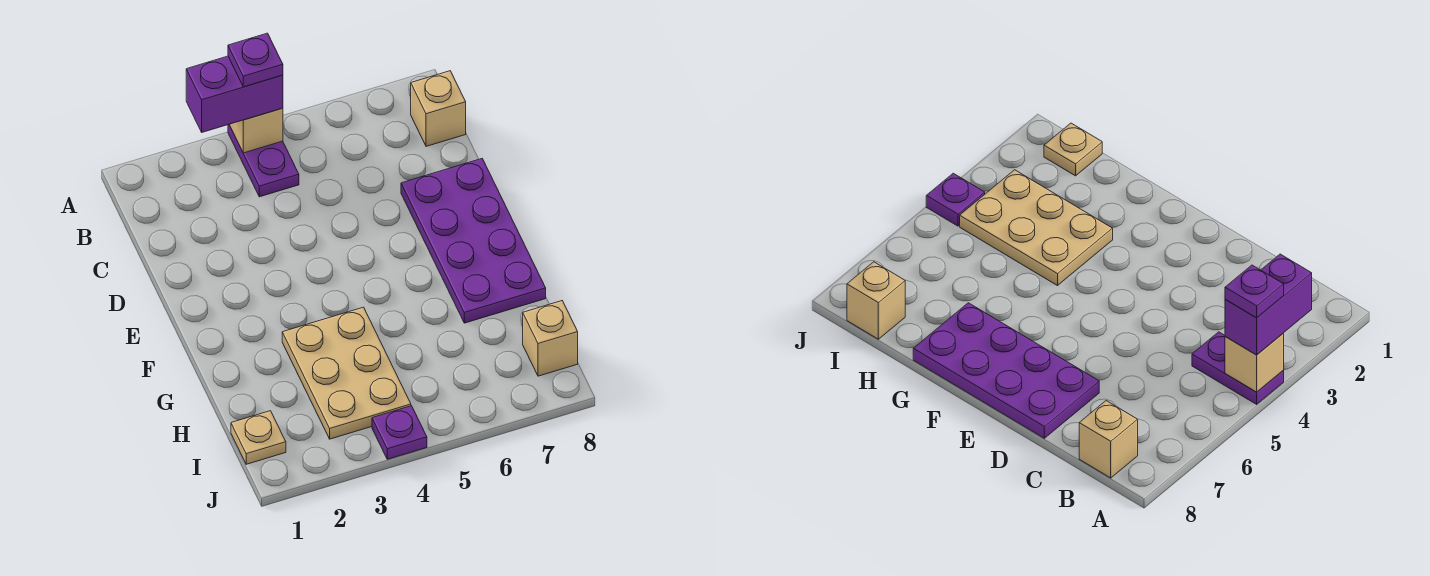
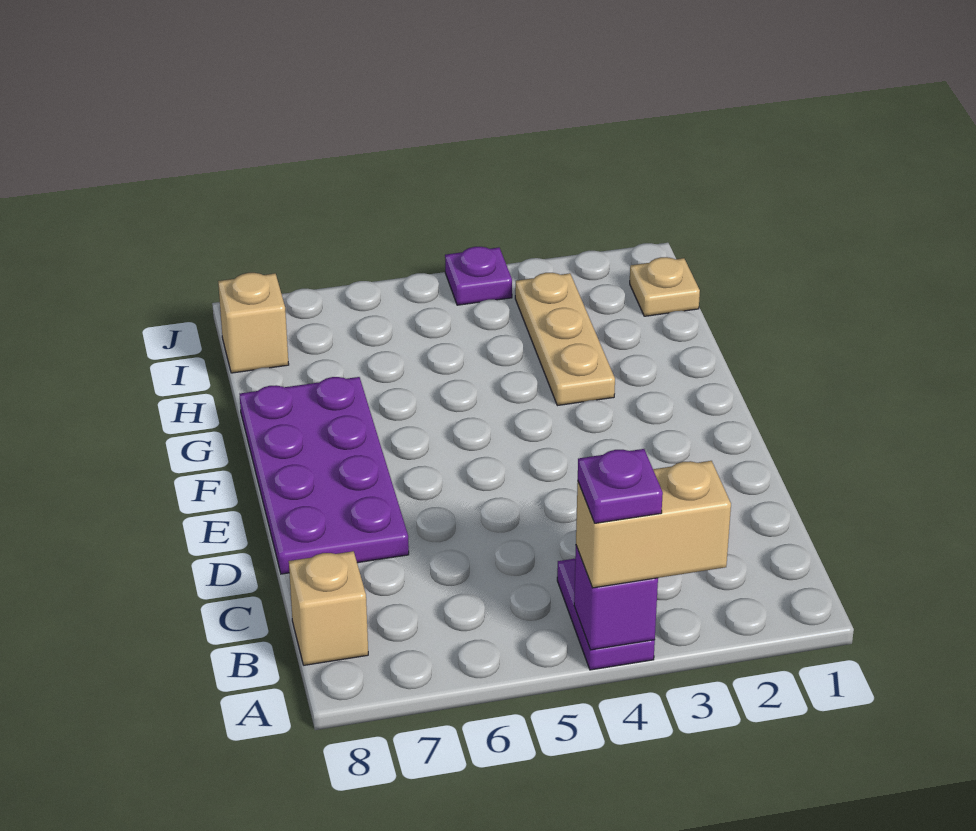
purple brick A3:A4 level 3 -> tan brick A3:A4 level 3
tan brick A4 level 2 -> purple brick A4 level 2
tan plate G3:I4 level 1 -> tan plate G3:I3 level 1

